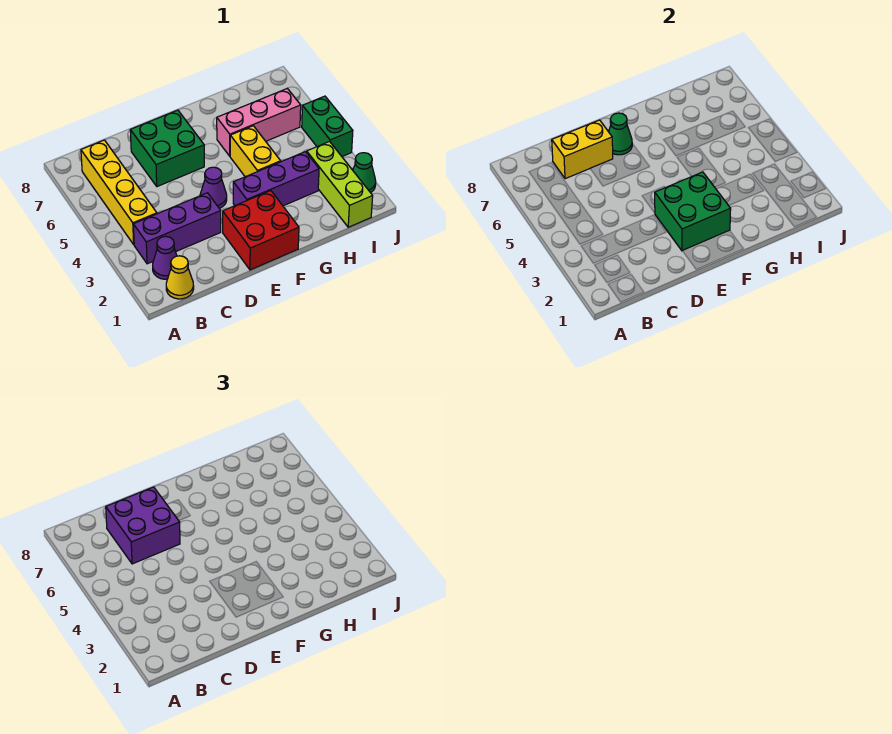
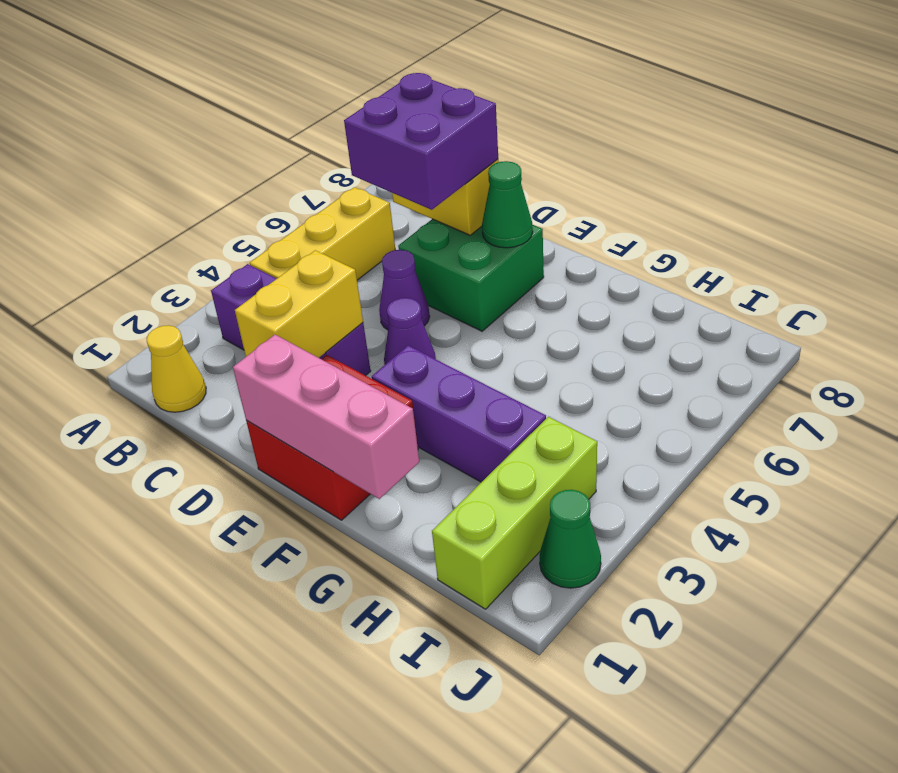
purple cone B2 level 1 -> purple cone D5 level 1
yellow brick B4:B7 level 1 -> yellow brick B4:B6 level 1
green brick E2:F3 level 2 -> none
yellow brick G4:G5 level 1 -> yellow brick D2:D3 level 2
pink brick G6:I6 level 1 -> pink brick E1:G1 level 2
green brick J4:J5 level 1 -> none

